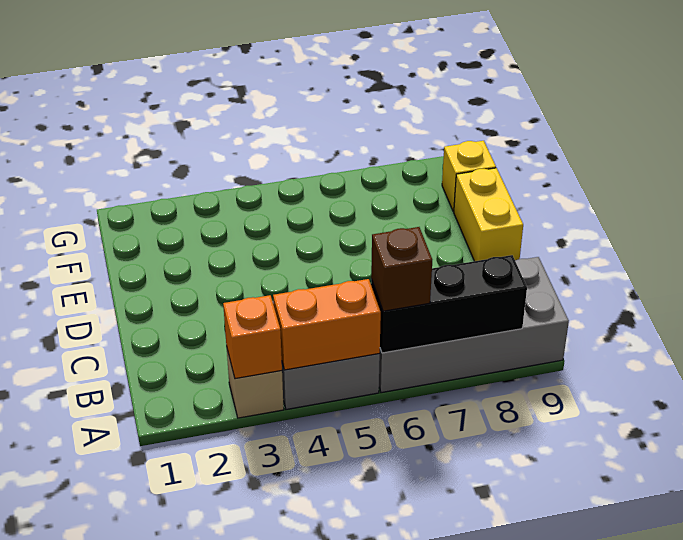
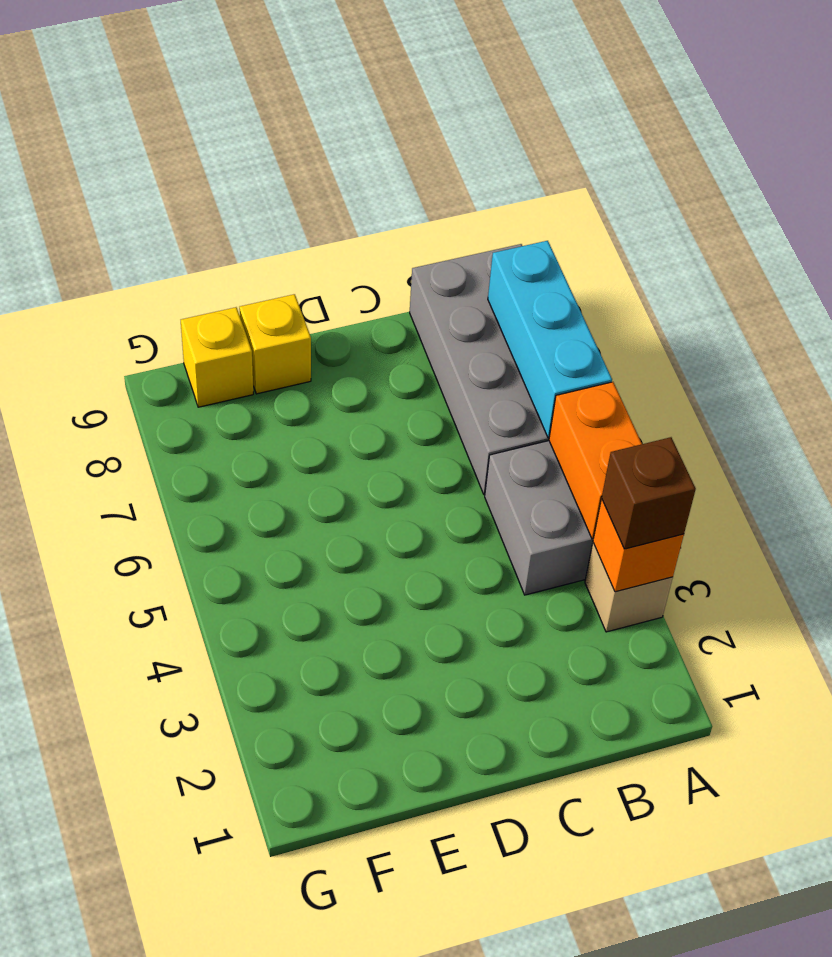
black brick A6:A8 level 2 -> cyan brick A6:A8 level 2
brown brick A6 level 3 -> brown brick A3 level 3
yellow brick D9:E9 level 1 -> yellow brick E9 level 1

